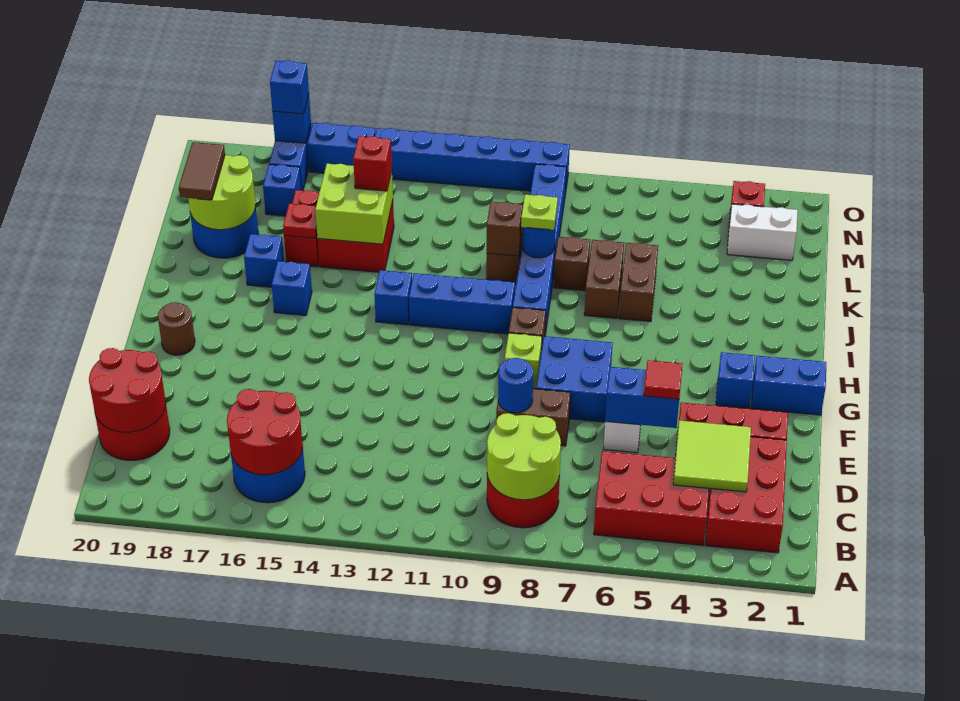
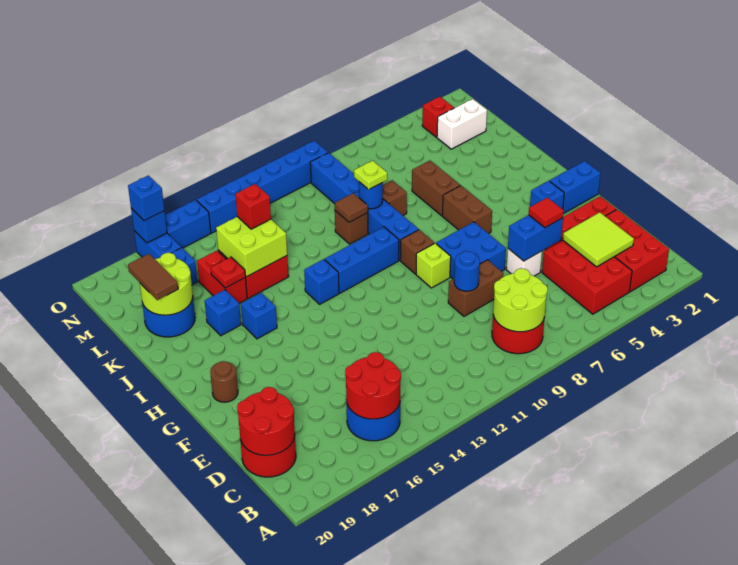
red brick B4:C6 level 1 -> red brick B4:D5 level 1
brown brick J7:K7 level 1 -> brown brick H6:I6 level 1
brown brick K10 level 2 -> brown tile K10 level 2

